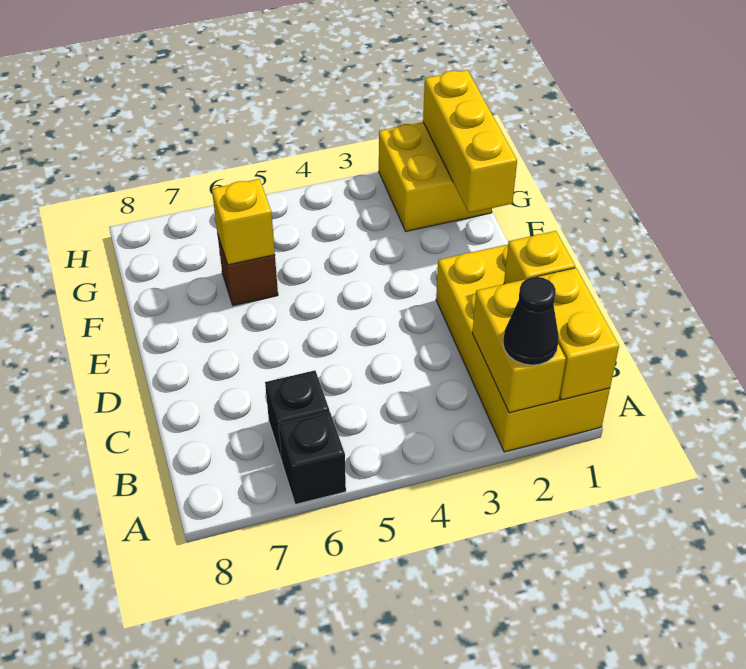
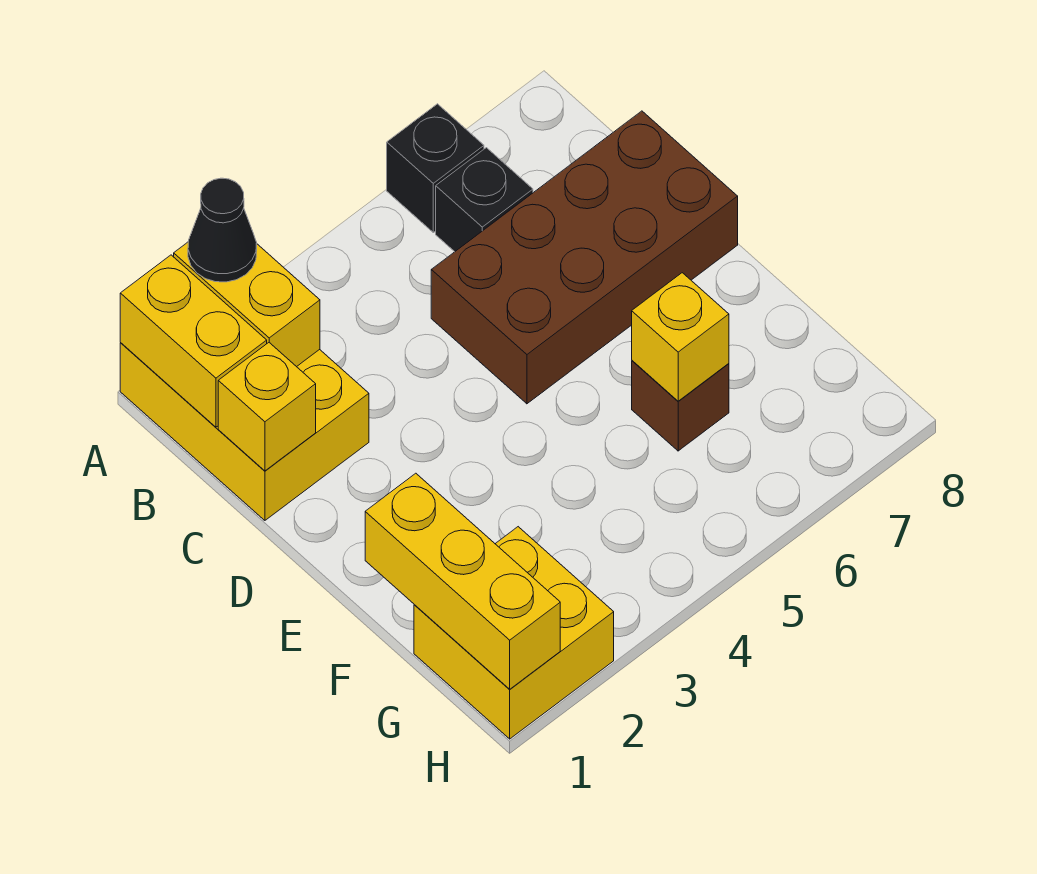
yellow brick A1:D2 level 1 -> yellow brick A1:C2 level 1
none -> brown brick C5:D8 level 1

